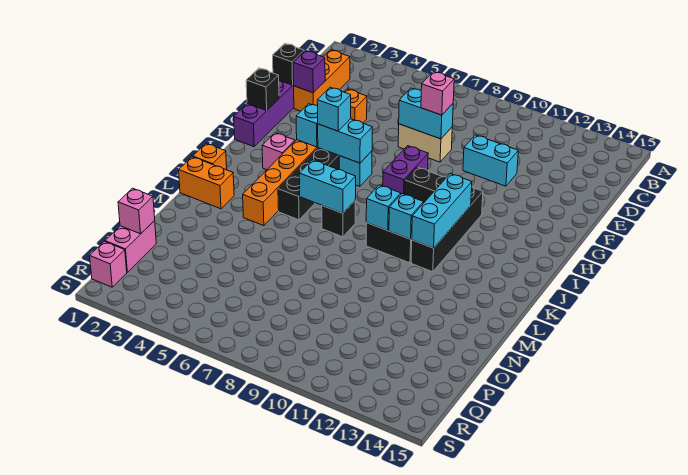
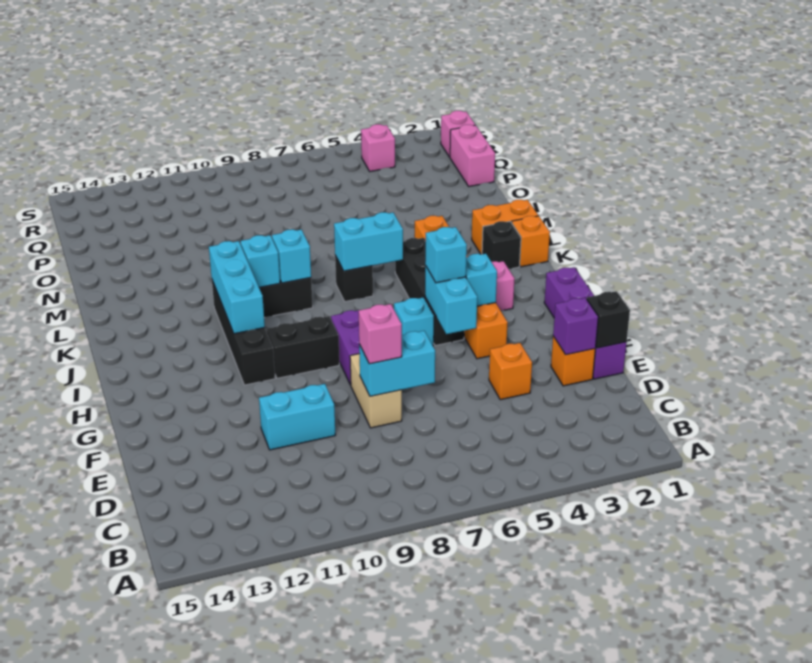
orange brick C2:E2 level 1 -> orange brick E2 level 1
tan brick E7:E8 level 1 -> tan brick E8:F8 level 1
black brick G1 level 2 -> black brick K2 level 1
cyan brick H5:H6 level 2 -> cyan brick G5:H5 level 2
pink brick P1 level 2 -> pink brick R4 level 1

